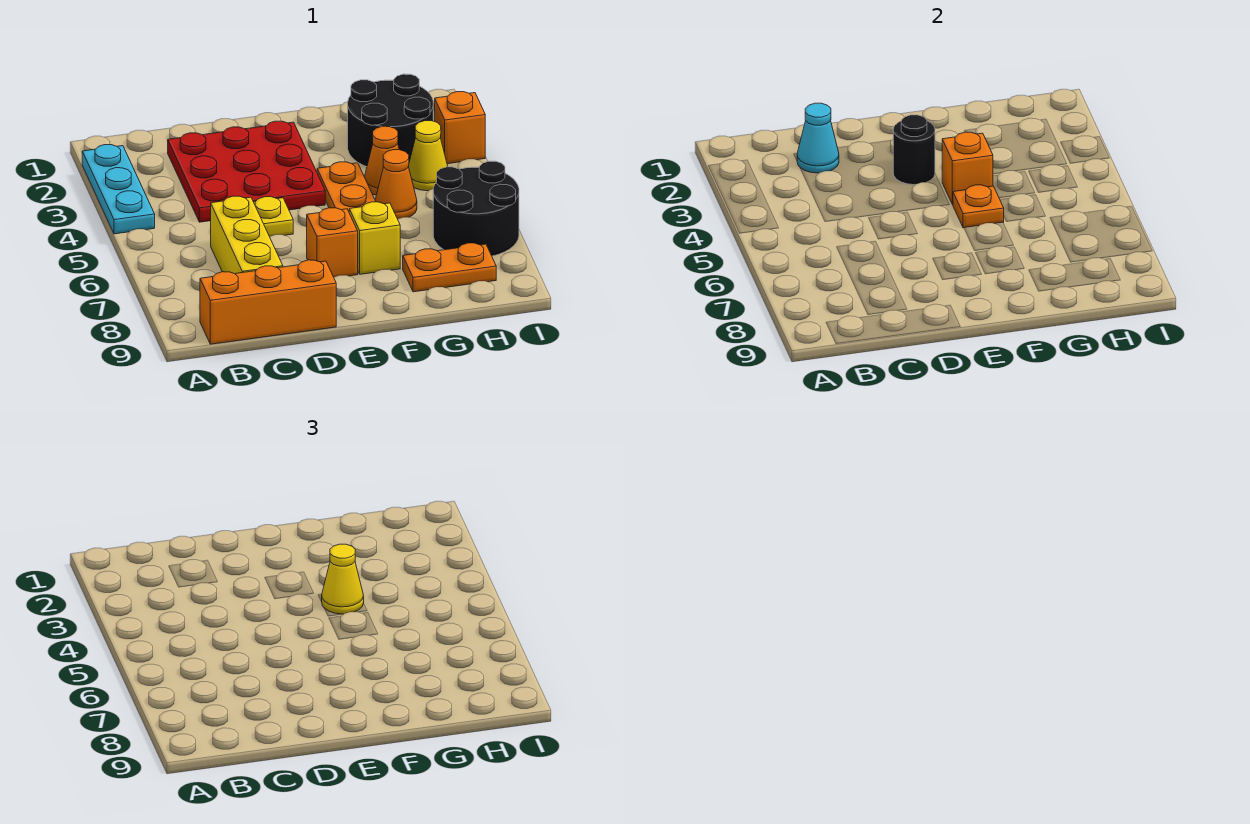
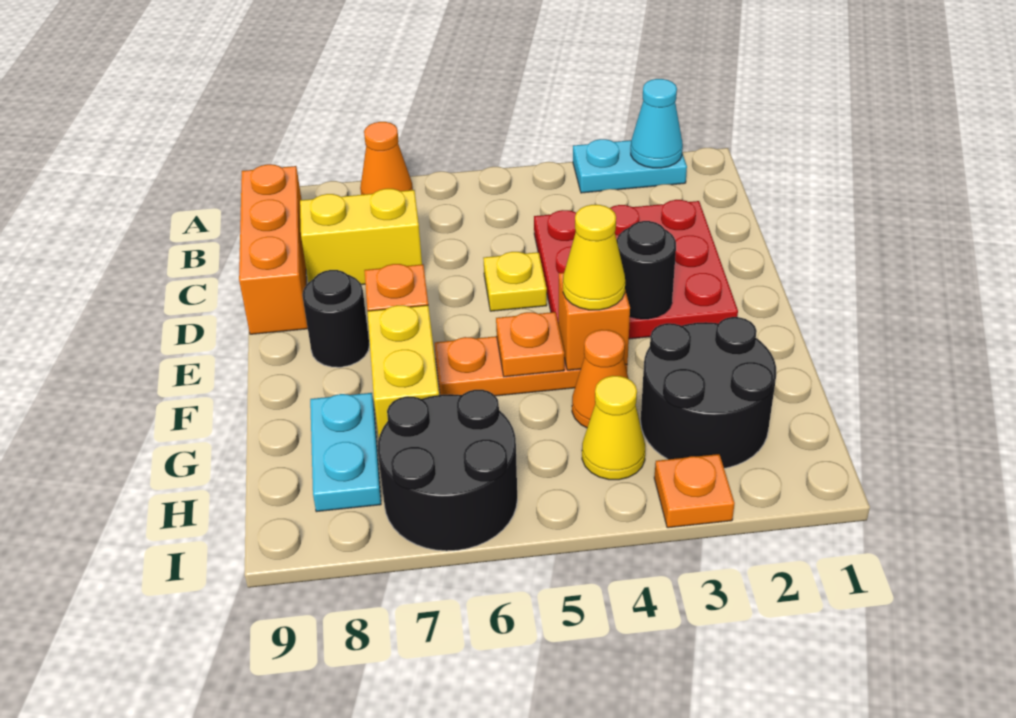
cyan plate A2:A4 level 1 -> cyan plate A2:A3 level 1
cyan cone C2 level 2 -> cyan cone A2 level 2
yellow brick C6:C8 level 1 -> yellow brick C7:C8 level 1
none -> black round brick E8 level 1
yellow brick F7 level 1 -> yellow brick F7:G7 level 1
orange cone G5 level 1 -> orange cone A7 level 1
orange plate G8:H8 level 1 -> cyan plate G8:H8 level 1
orange brick I3 level 1 -> orange plate I3 level 1

